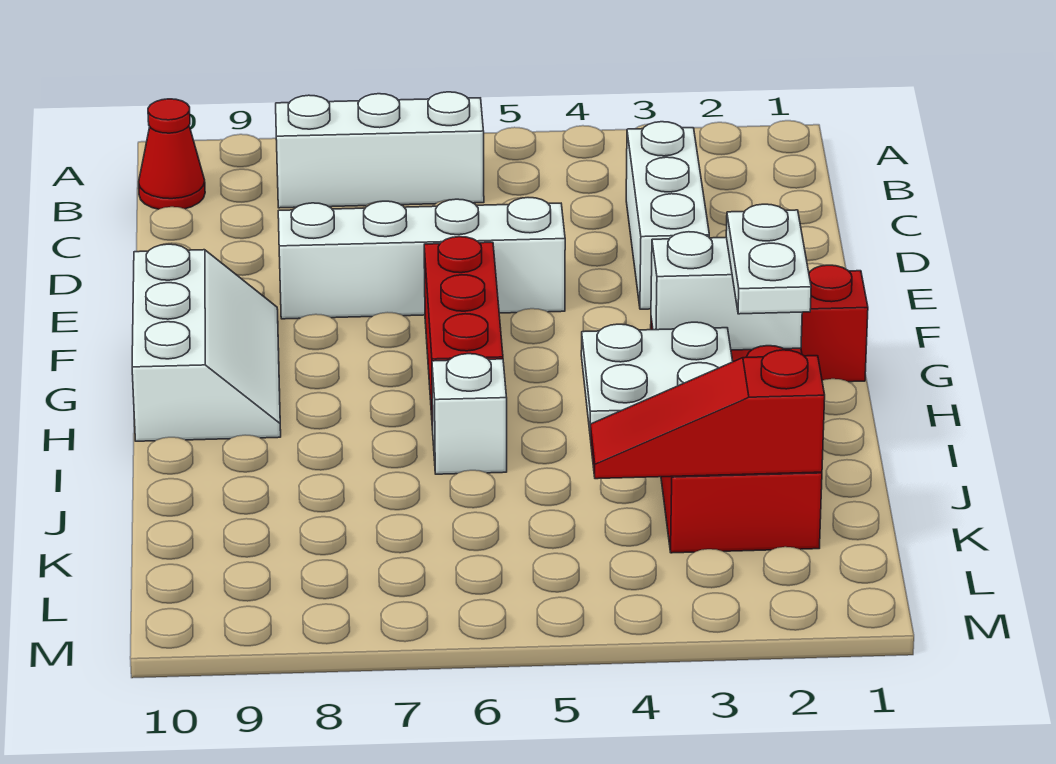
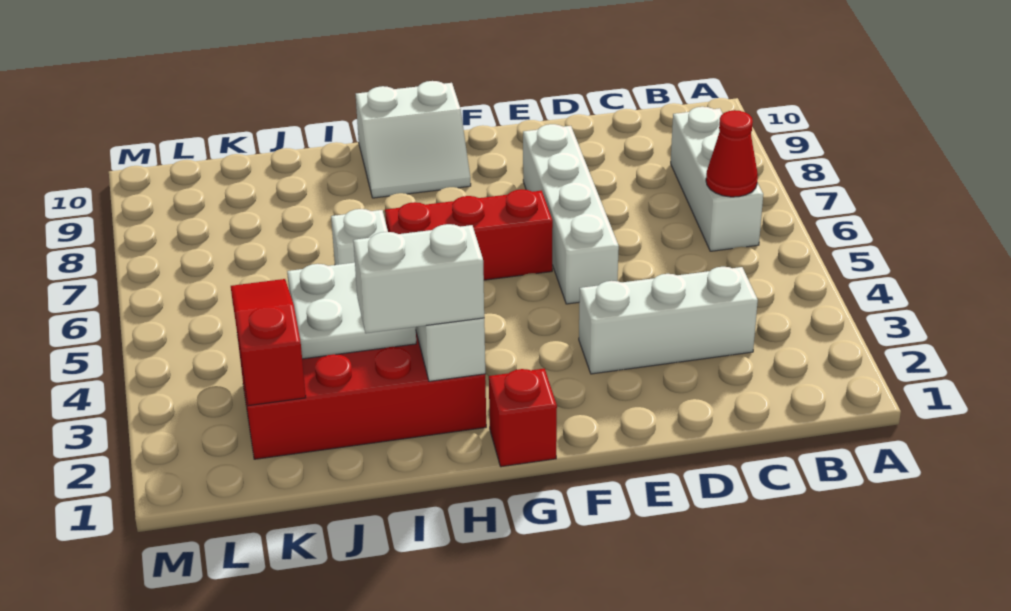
red cone B10 level 1 -> red cone B6 level 2
white slope F9:H10 level 1 top 10 -> white slope G9:H10 level 1 top 10
white plate H2:I2 level 3 -> white brick H2:I2 level 3

